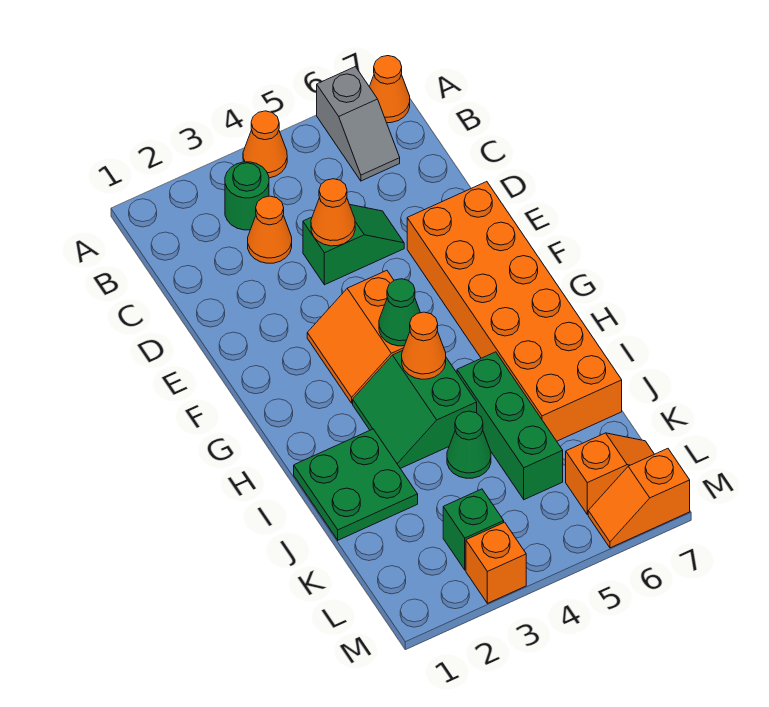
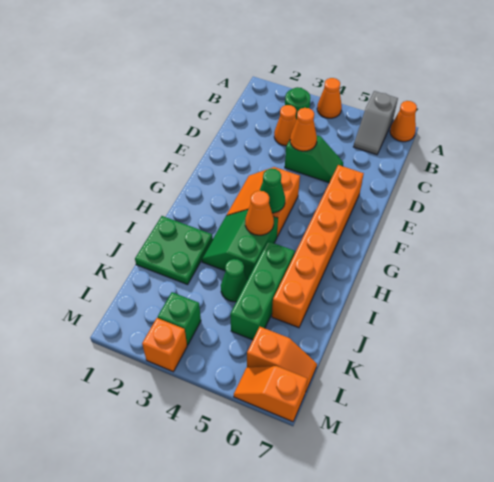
orange brick E6:J7 level 1 -> orange brick E6:J6 level 1

